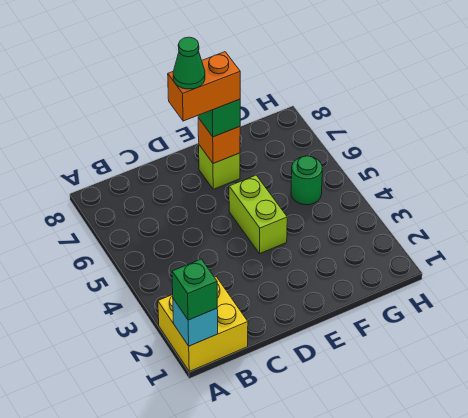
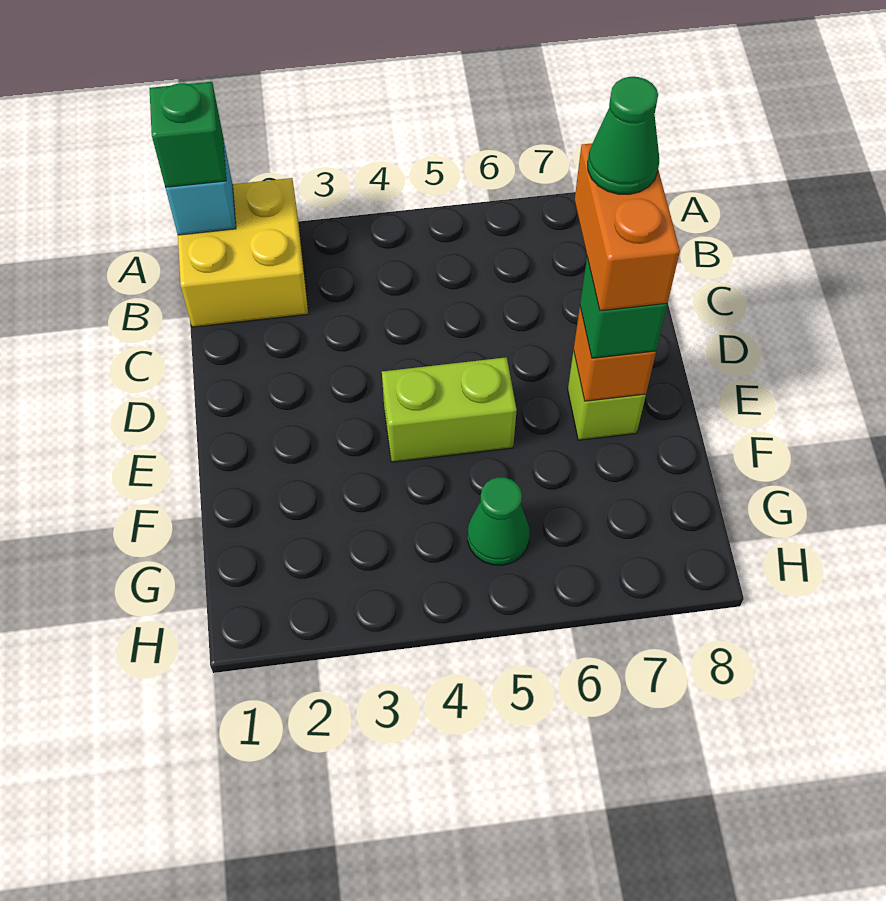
green round brick G5 level 1 -> green cone G5 level 1

